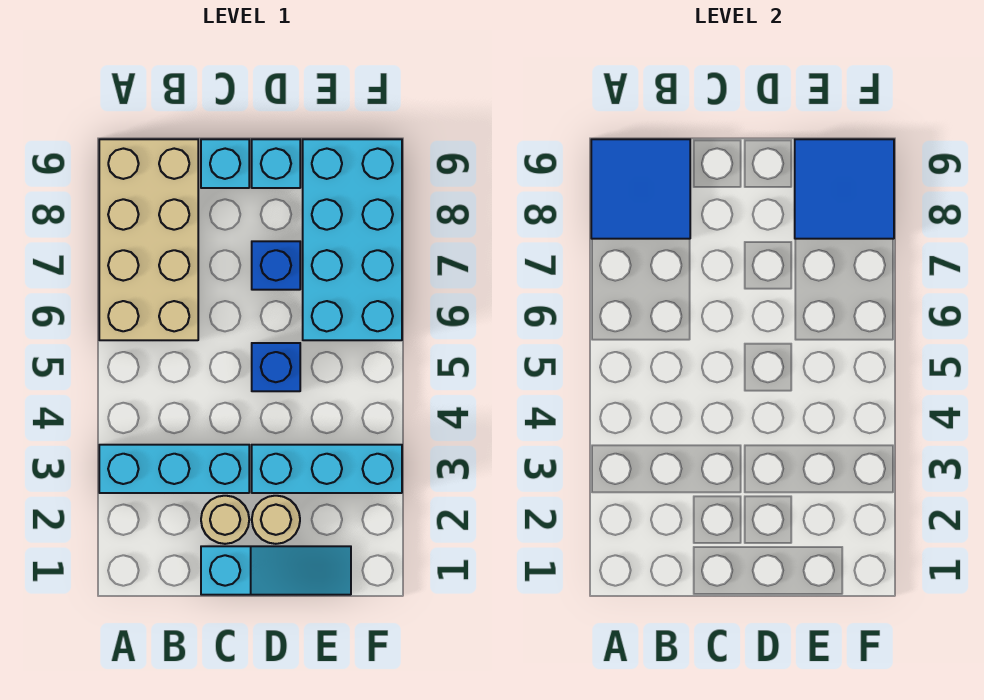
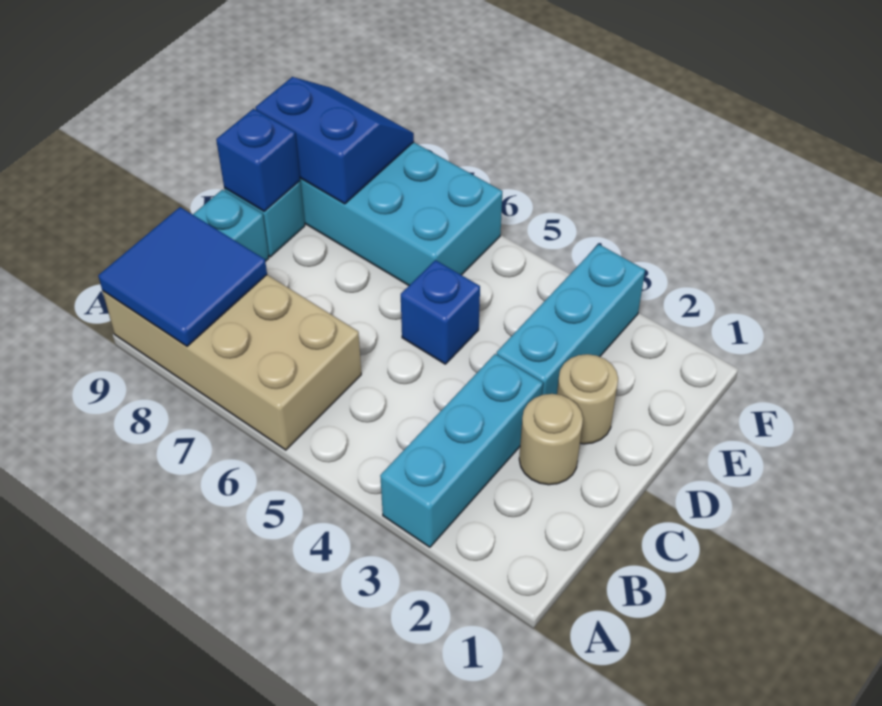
cyan slope C1:E1 level 1 top C -> none
blue brick D7 level 1 -> blue brick D9 level 2
blue tile E8:F9 level 2 -> blue slope E8:F9 level 2 top E

